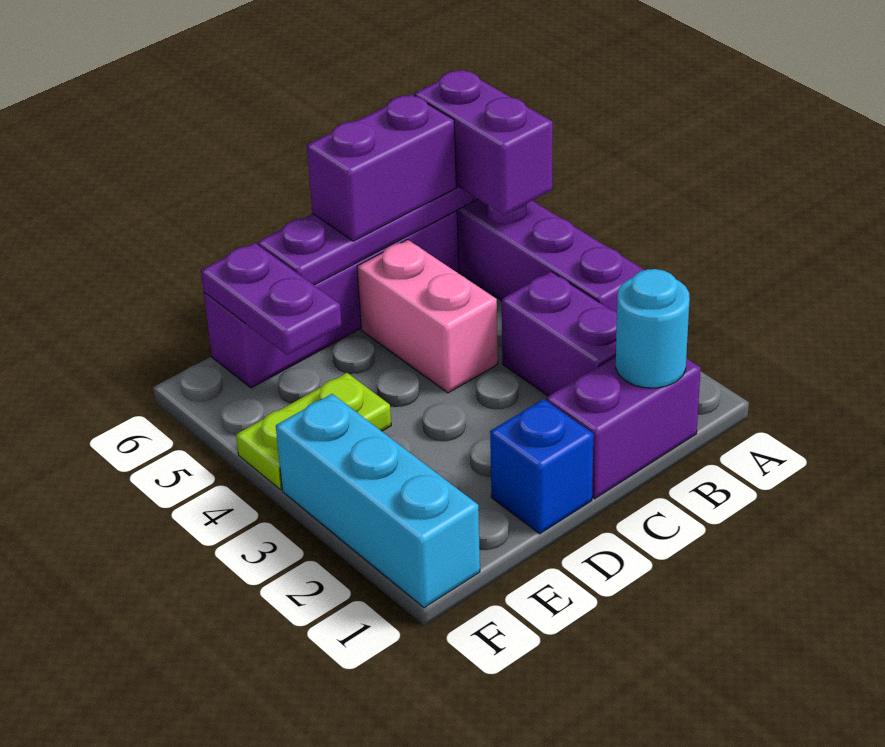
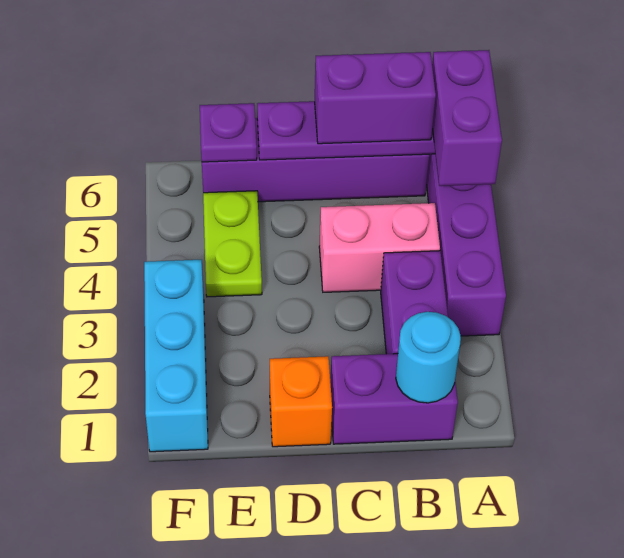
pink brick C4:C5 level 1 -> pink brick B4:C4 level 1
blue brick D1 level 1 -> orange brick D1 level 1
lime plate E4:F4 level 1 -> lime plate E4:E5 level 1
purple plate E5:E6 level 2 -> purple plate E6 level 2

